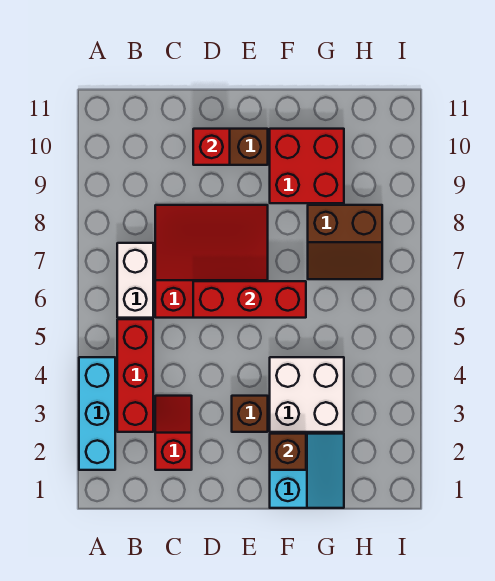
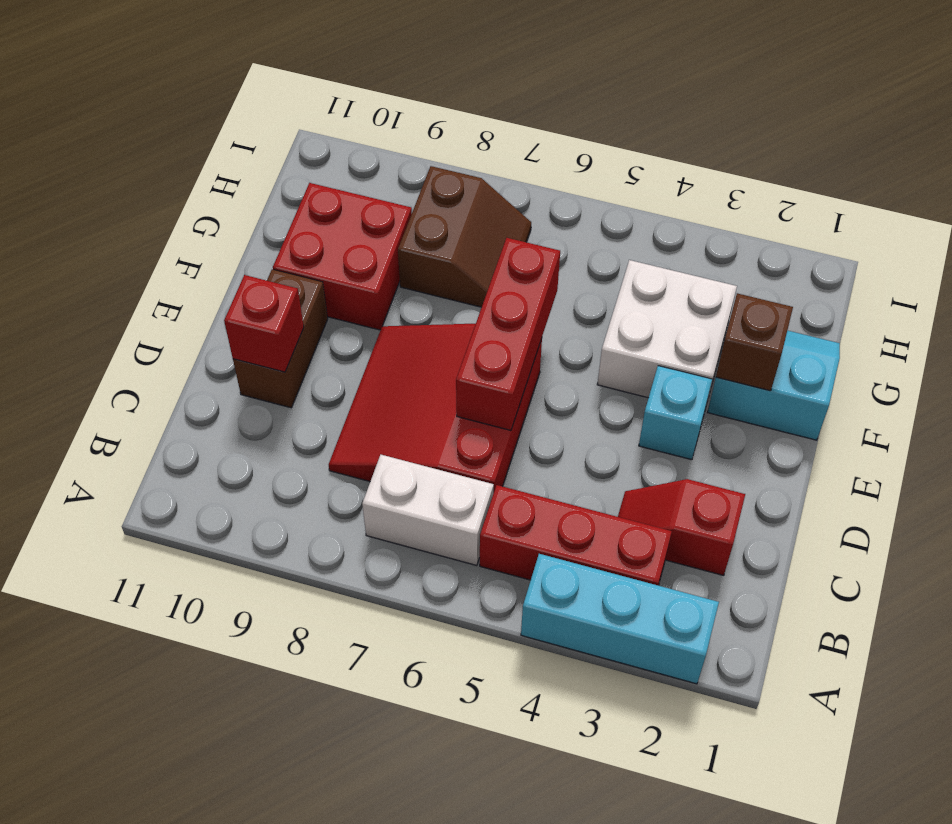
brown brick E3 level 1 -> cyan brick E3 level 1

